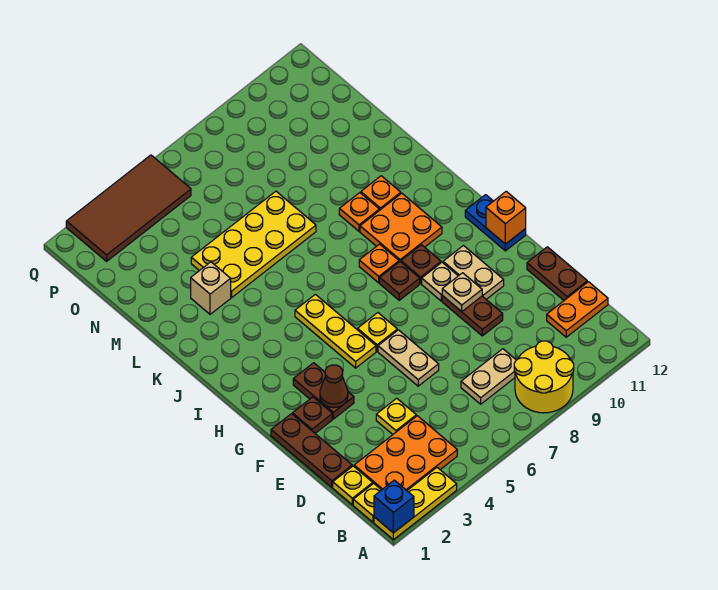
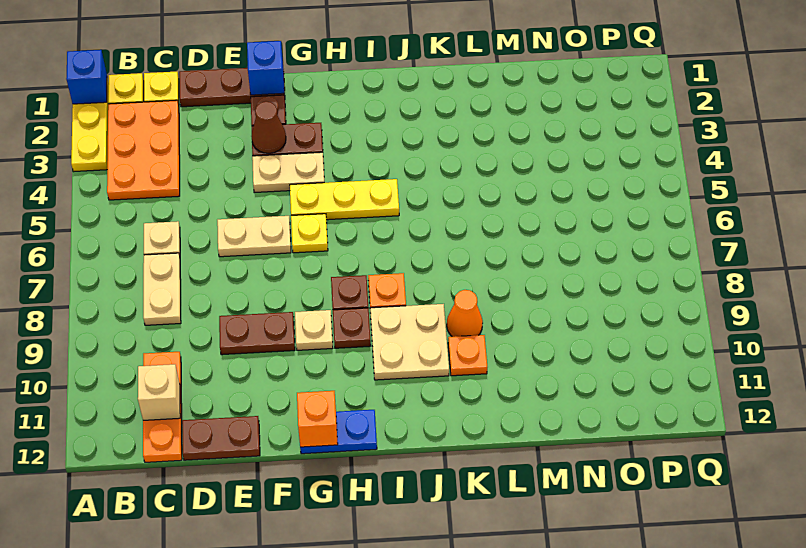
yellow round brick A8:B9 level 1 -> none
orange plate C11:C12 level 1 -> orange plate C10:C12 level 1
yellow plate D4 level 1 -> none
none -> blue brick F1 level 2
tan plate F9 level 2 -> tan plate C6 level 1
tan plate F10:G10 level 1 -> tan plate F4:G4 level 1
orange plate I9:J10 level 1 -> tan plate I9:J10 level 1
orange plate K9 level 1 -> orange cone K9 level 1
tan brick L3 level 1 -> tan brick C11 level 2
yellow plate L4:M7 level 1 -> none
brown tile P2:Q5 level 1 -> none

